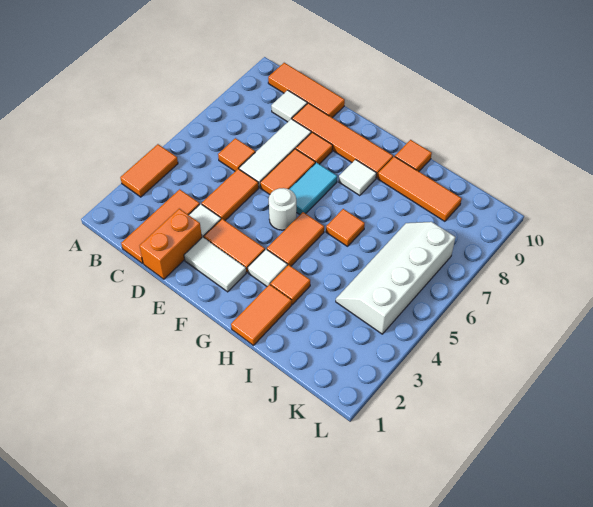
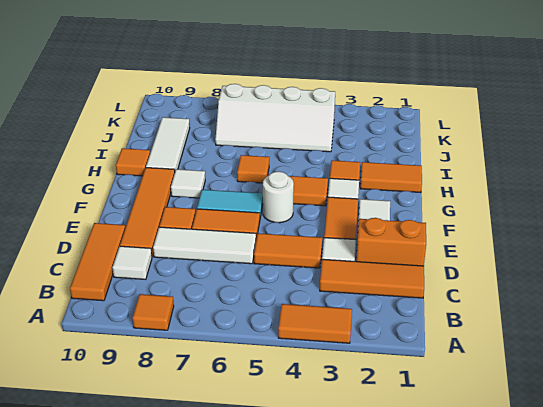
orange tile C6 level 1 -> orange tile A8 level 1
orange tile H9:J9 level 1 -> white tile H9:J9 level 1

